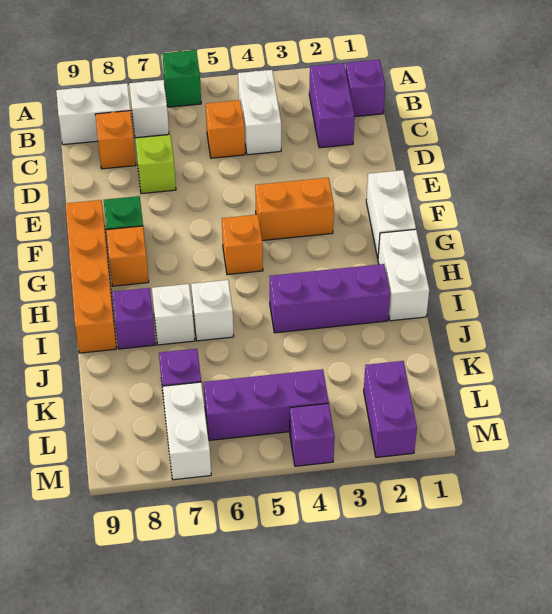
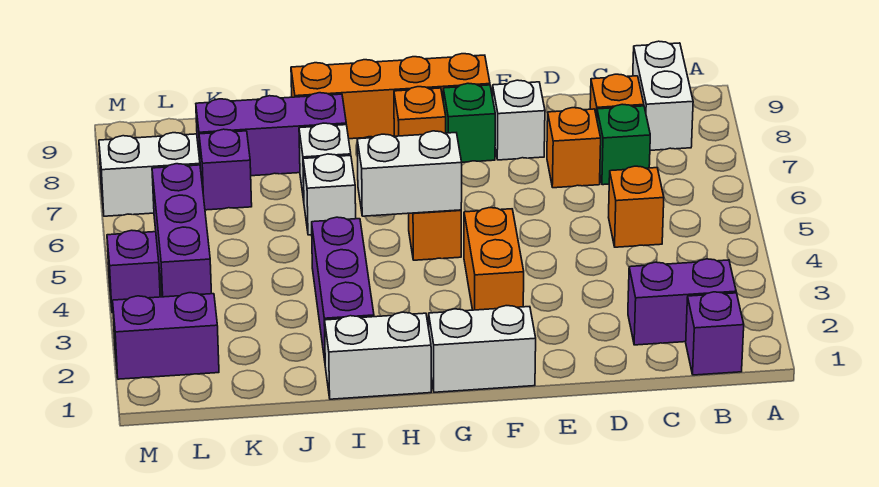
green brick A6 level 1 -> green brick C7 level 1
white brick B4:C4 level 1 -> white brick G5:H5 level 2
white brick B7 level 1 -> white brick E8 level 1
lime brick D7 level 1 -> orange brick D7 level 1
purple brick I8 level 1 -> purple brick I8:K8 level 1

